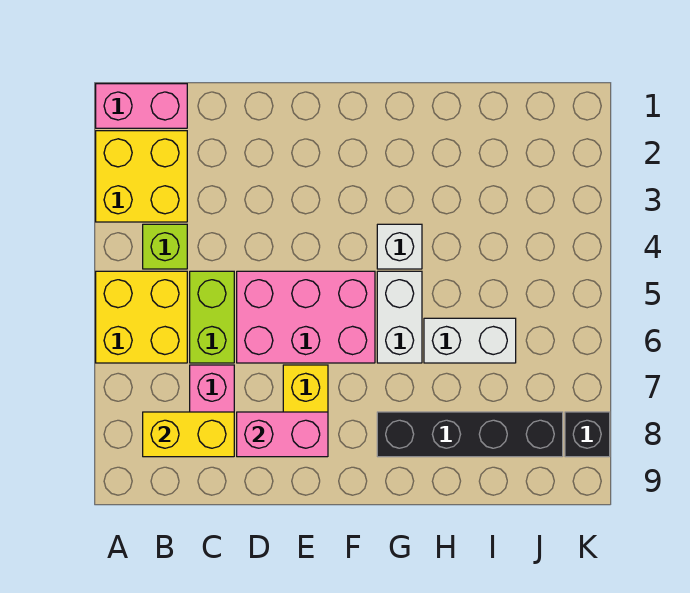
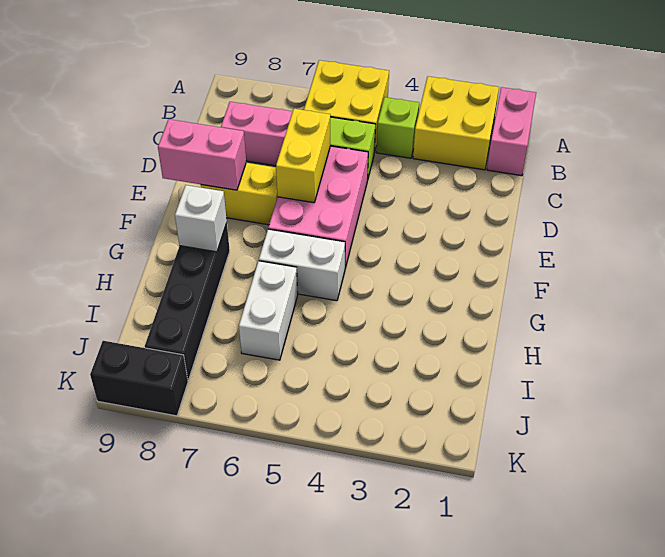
yellow brick B8:C8 level 2 -> yellow brick D6:E6 level 2
pink brick D8:E8 level 2 -> pink brick E8:E9 level 2
white brick G4 level 1 -> white brick G8 level 2
black brick K8 level 1 -> black brick K8:K9 level 1

